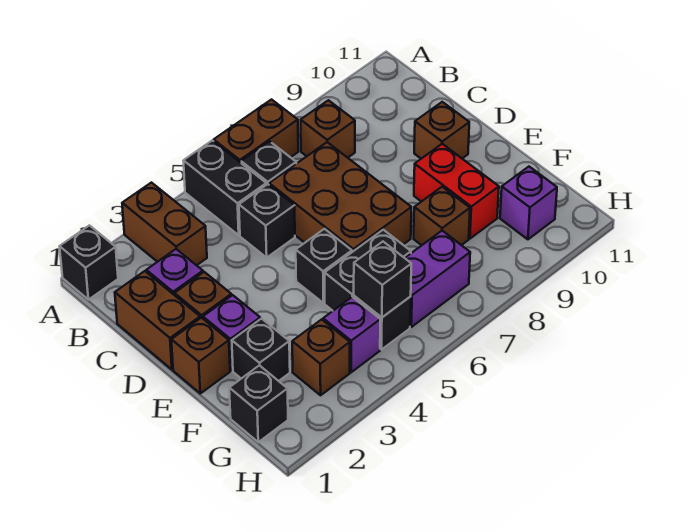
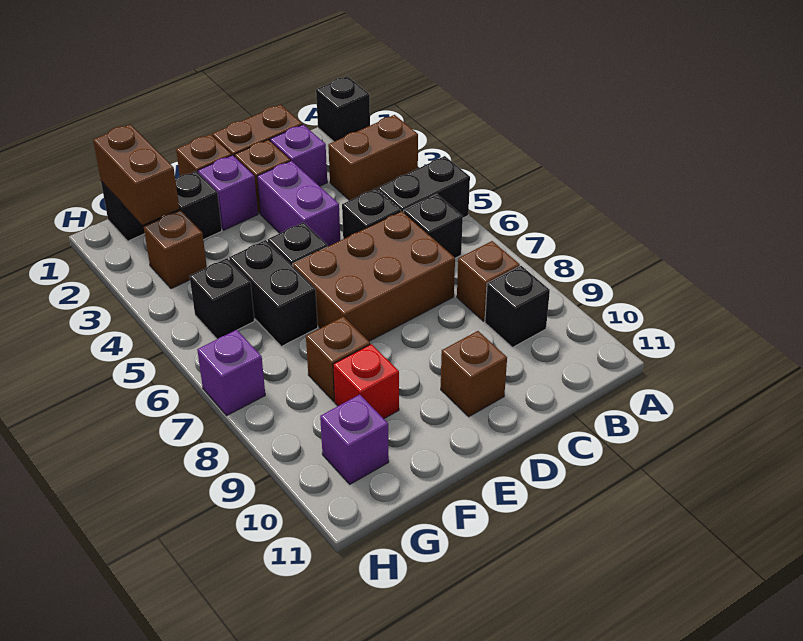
brown brick A6:A7 level 1 -> brown brick G1:G2 level 2
red brick E9:F9 level 1 -> red brick F9 level 1
purple brick G4 level 1 -> purple brick H7 level 1
black brick G5 level 2 -> black brick B9 level 1
purple brick G6:G7 level 1 -> purple brick D3:D4 level 1

